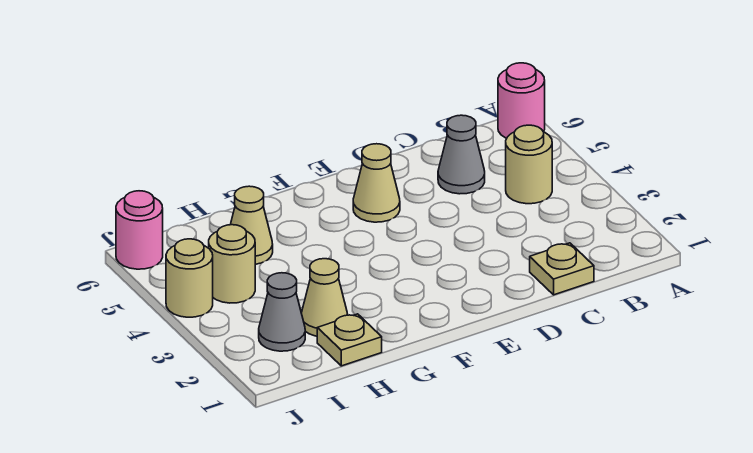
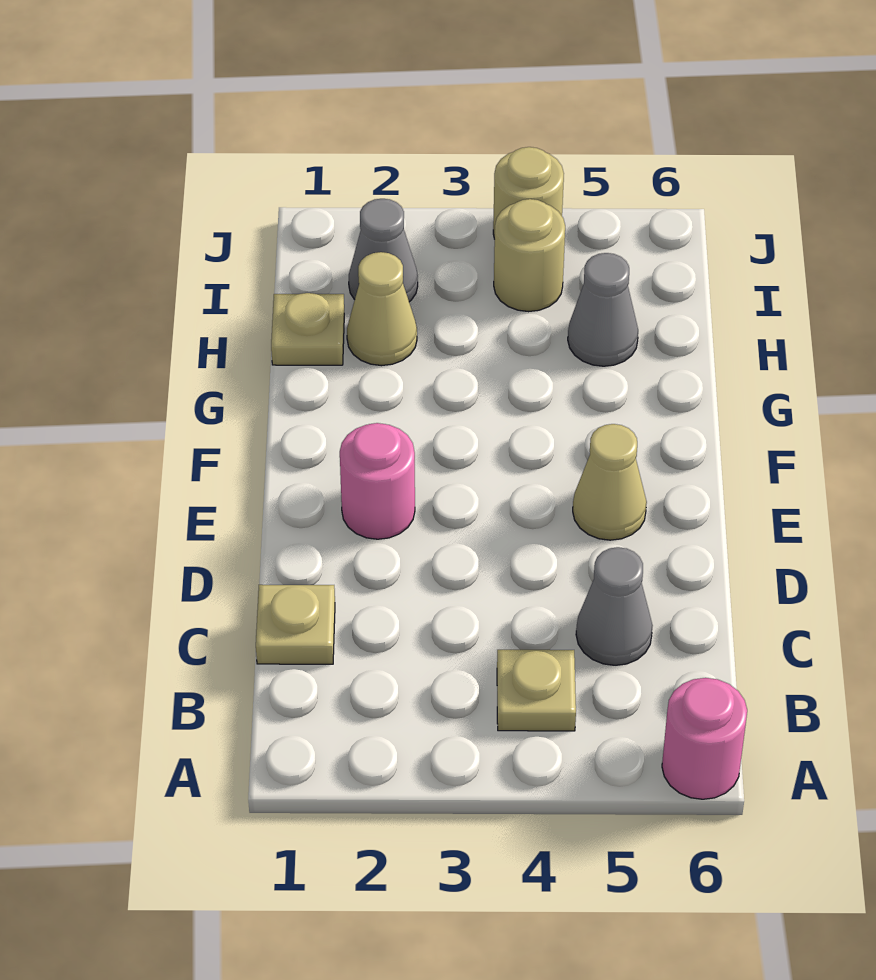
tan round brick B4 level 1 -> tan plate B4 level 1
tan cone H5 level 1 -> grey cone H5 level 1
pink round brick J6 level 1 -> pink round brick E2 level 1

